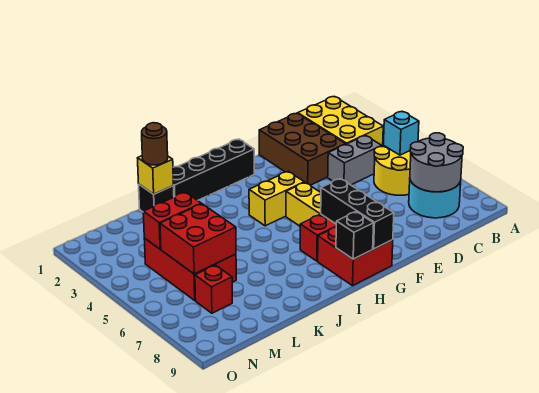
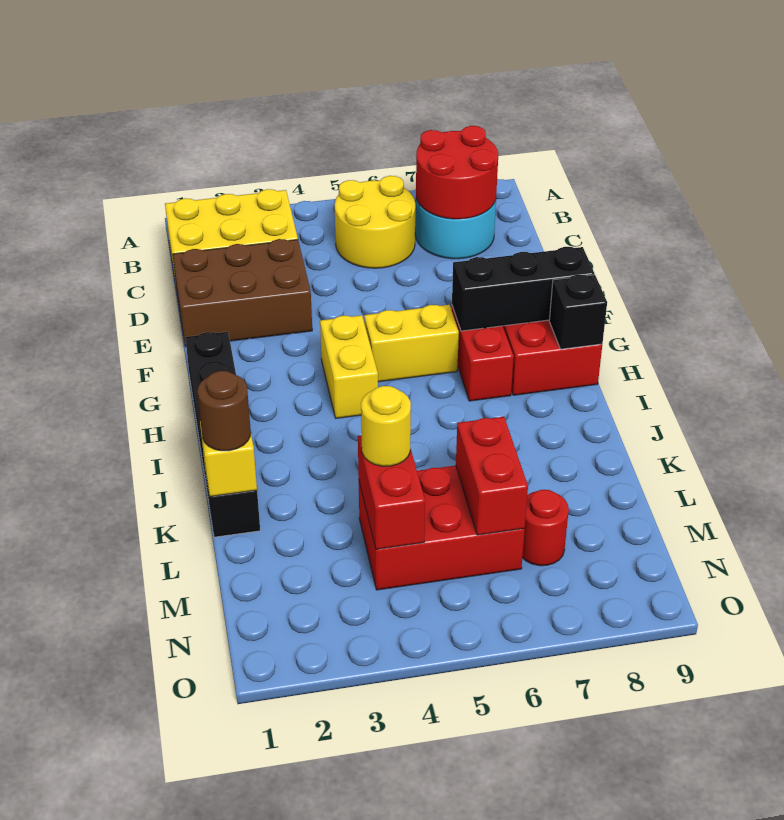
cyan brick B5 level 2 -> none
grey round brick B7:C8 level 2 -> red round brick B7:C8 level 2
grey brick C4:D4 level 1 -> none
none -> yellow round brick L4 level 3
red brick L5:M6 level 2 -> red brick L6:M6 level 2
red brick M7 level 1 -> red round brick M7 level 1

